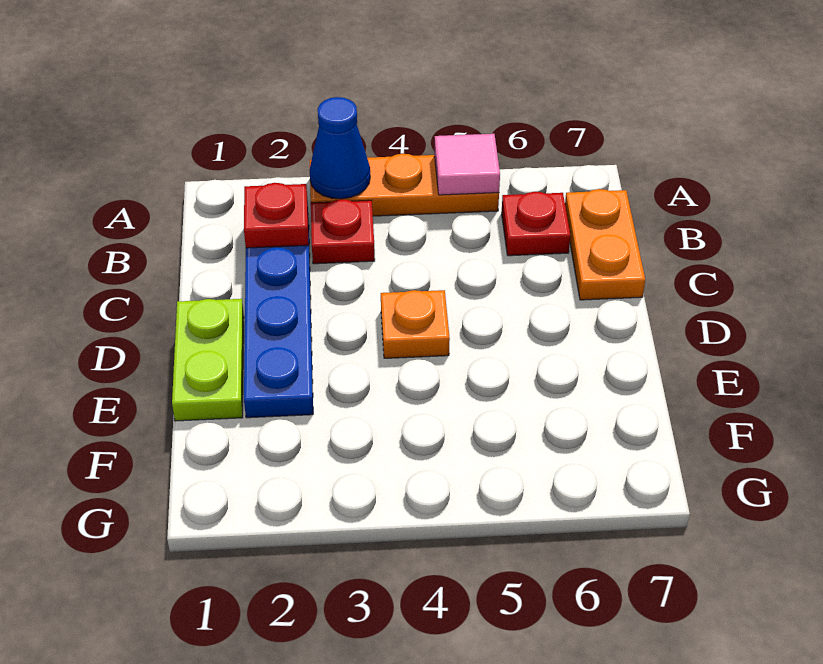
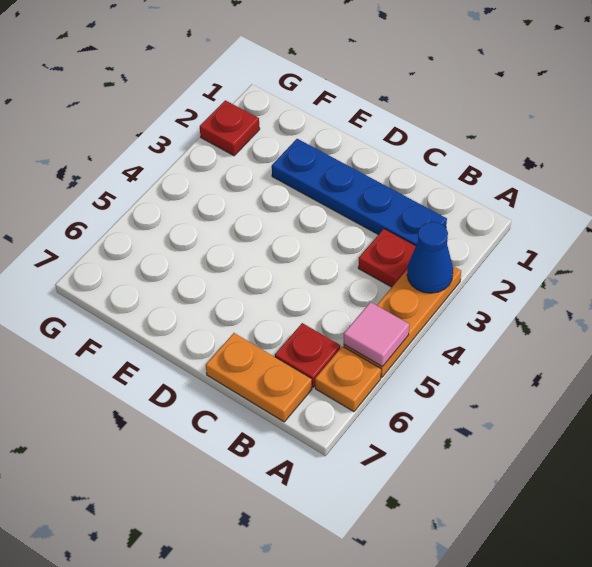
red plate B2 level 2 -> red plate G2 level 1
lime plate D1:E1 level 1 -> none
orange plate D4 level 1 -> orange plate A6 level 1

